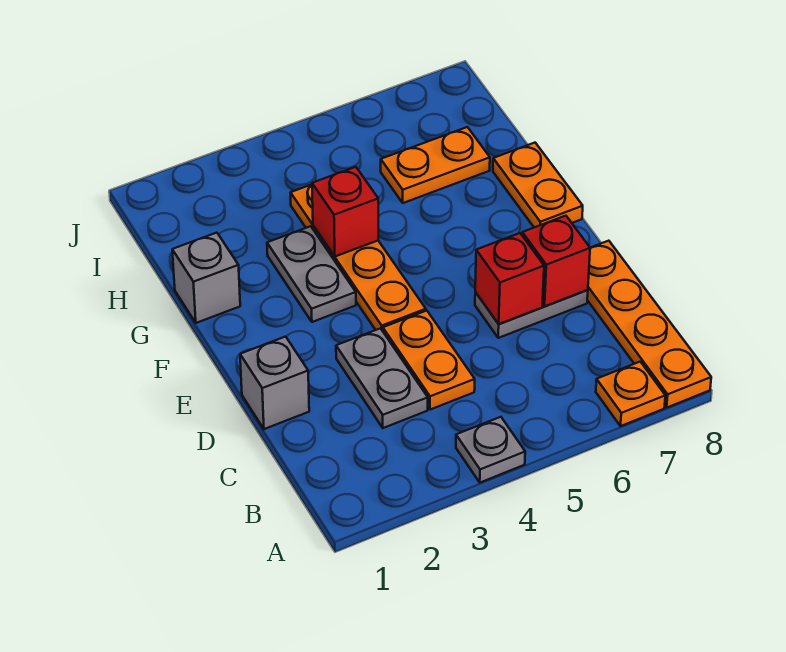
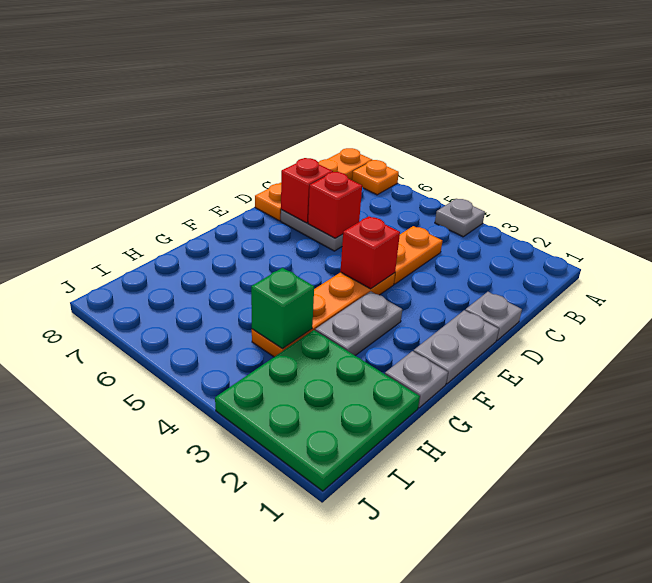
grey plate C3:D3 level 1 -> grey plate E1:F1 level 1
grey brick D1 level 1 -> grey plate D1 level 1
orange plate F8:G8 level 1 -> none
grey brick G1 level 1 -> grey plate G1 level 1
red brick G4 level 2 -> red brick E4 level 2
none -> green plate H1:J3 level 1
none -> green brick H4 level 2
orange plate H6:H7 level 1 -> none

